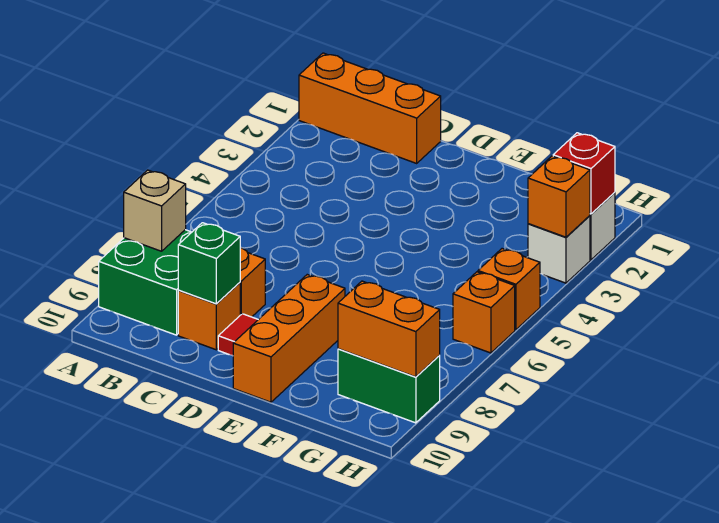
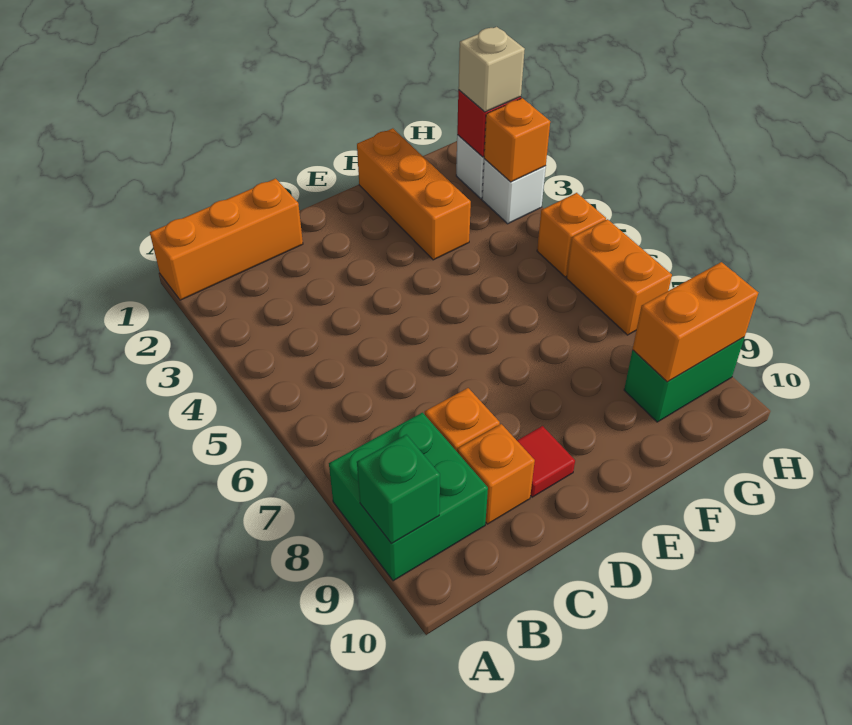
tan brick A8 level 2 -> tan brick H2 level 3
green brick C9 level 2 -> green brick A9 level 2
orange brick E8:E10 level 1 -> orange brick F1:F3 level 1
orange brick H6 level 1 -> orange brick H6:H7 level 1

